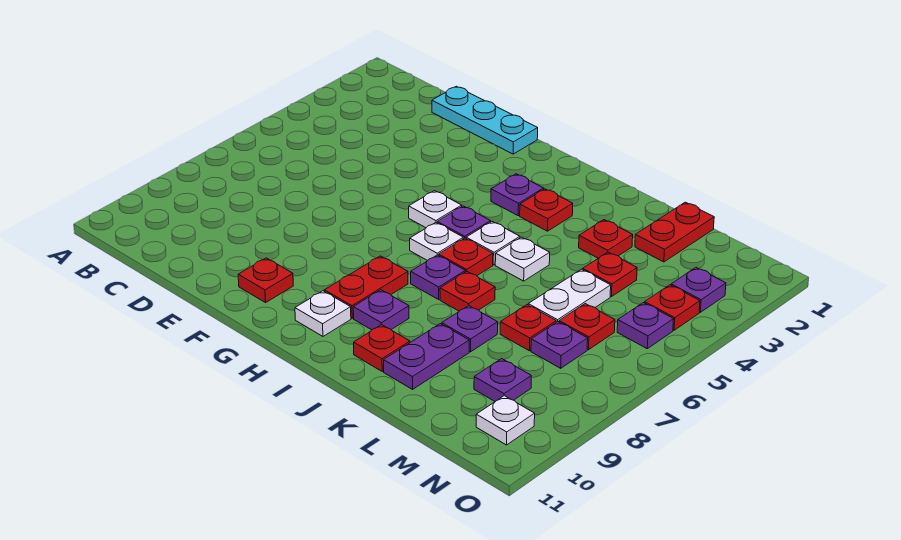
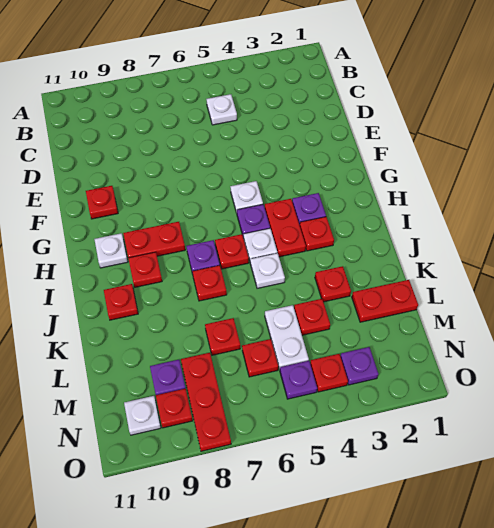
cyan plate D1:F1 level 1 -> none
none -> red plate H4:I4 level 1
white plate H6 level 1 -> white plate C5 level 1
purple plate I9 level 1 -> red plate I9 level 1
purple plate K8 level 1 -> none
purple plate K9:K10 level 1 -> none
white plate L5:L6 level 1 -> white plate L5:M5 level 1
purple plate M7 level 1 -> none
none -> red plate M8:O8 level 1
none -> red plate N9 level 1

